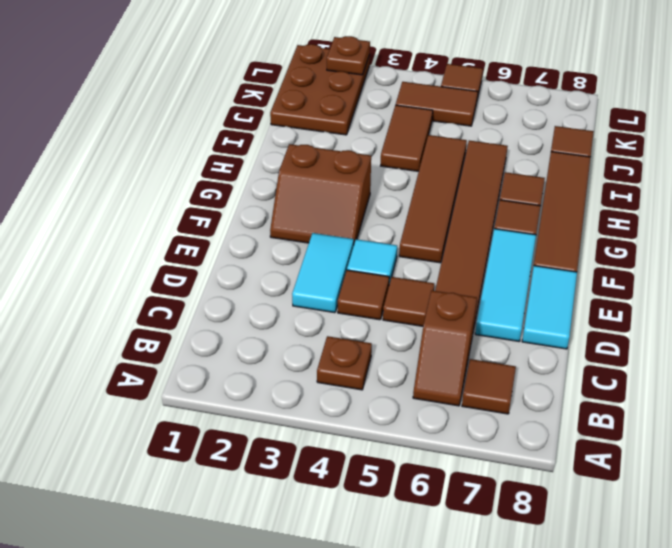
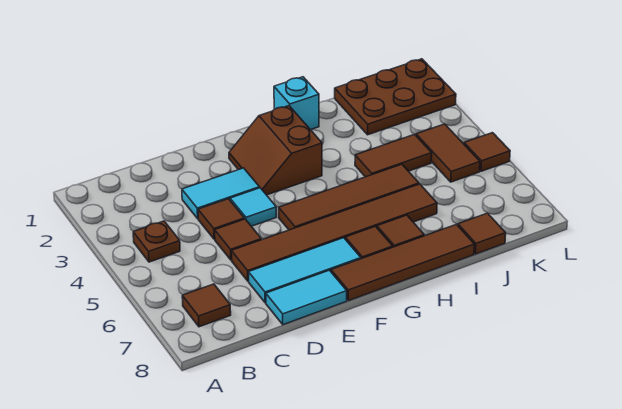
brown slope B6:C6 level 1 top C -> none
none -> cyan brick H1 level 1
brown plate L2 level 2 -> none

